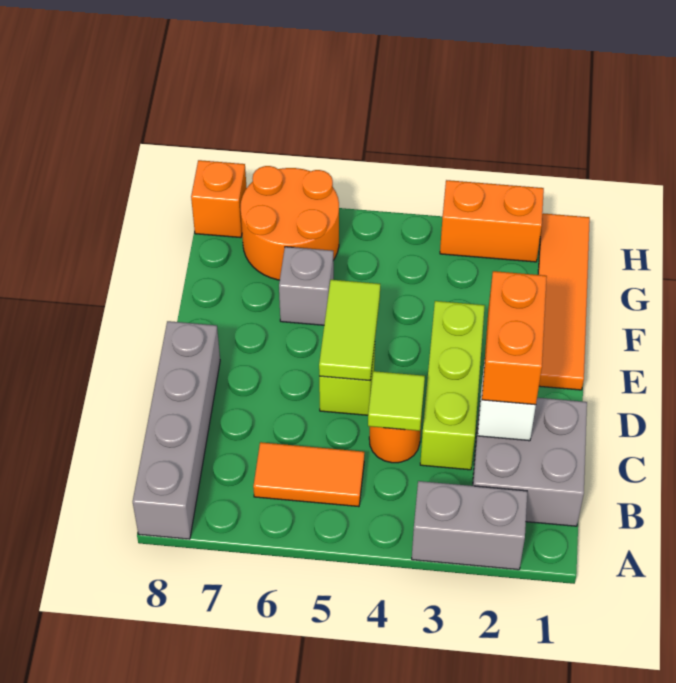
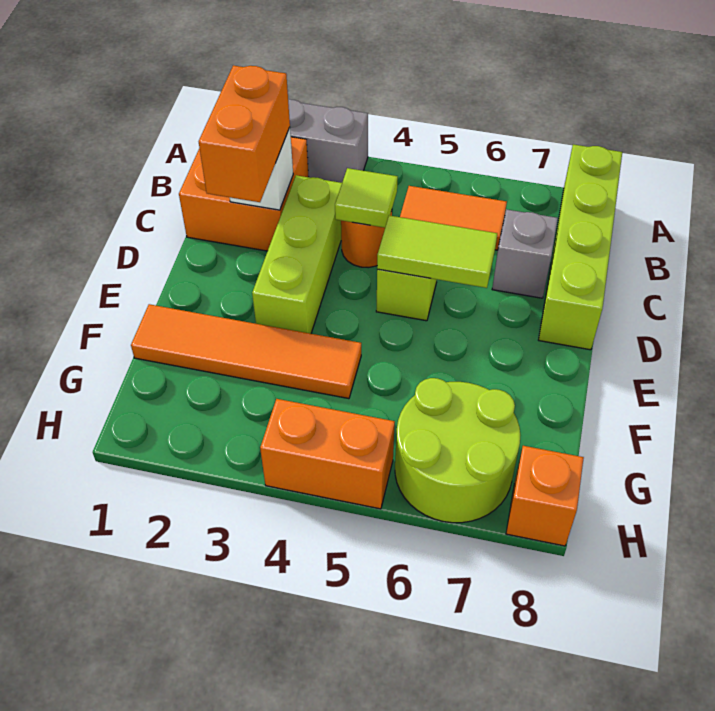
grey brick A8:D8 level 1 -> lime brick A8:D8 level 1
grey brick B1:C2 level 1 -> orange brick B1:C2 level 1
lime tile D5:E5 level 2 -> lime tile D5:D6 level 2
orange tile E1:H1 level 1 -> orange tile F1:F4 level 1
grey brick F6 level 1 -> grey brick C7 level 1
orange round brick G6:H7 level 1 -> lime round brick G6:H7 level 1
orange brick H2:H3 level 1 -> orange brick H4:H5 level 1

